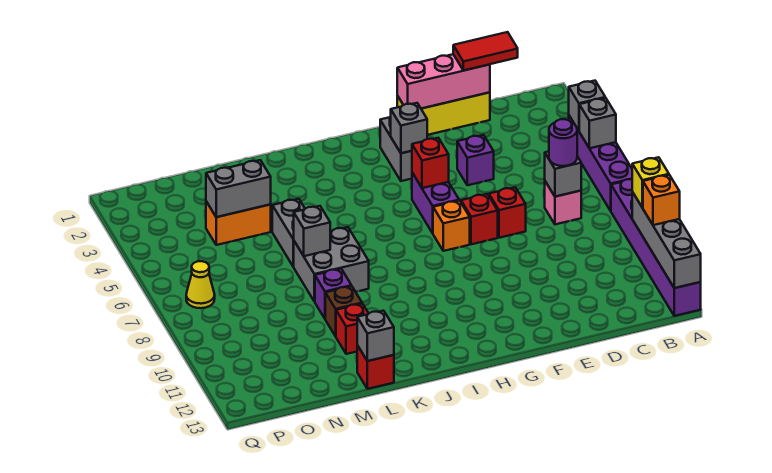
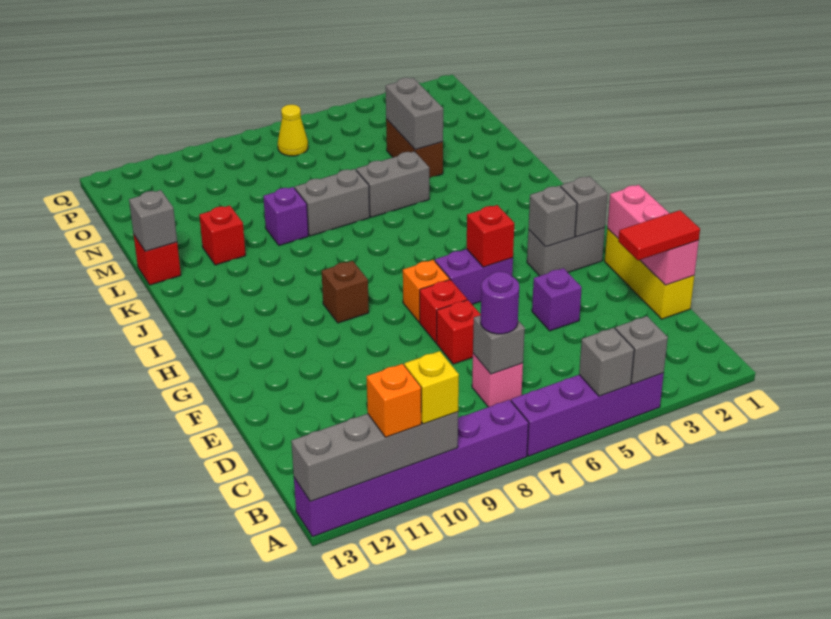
red tile C1:D1 level 3 -> red tile D1:D2 level 3
grey brick K7:L8 level 1 -> grey brick L7:L8 level 1
grey brick L7 level 2 -> grey brick G2 level 2
brown brick L10 level 1 -> brown brick H9 level 1
orange brick M4:N4 level 1 -> brown brick M4:N4 level 1

